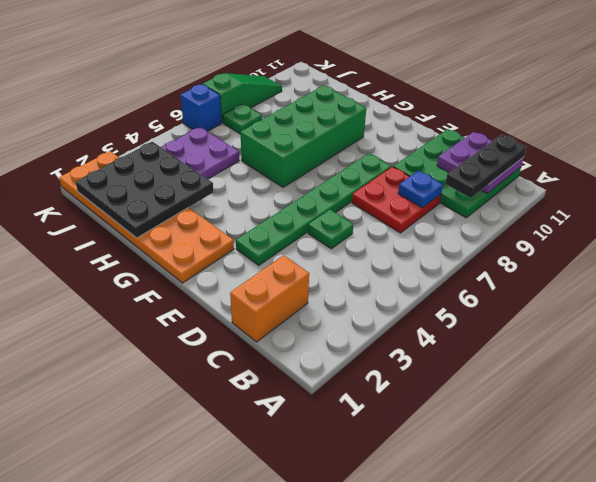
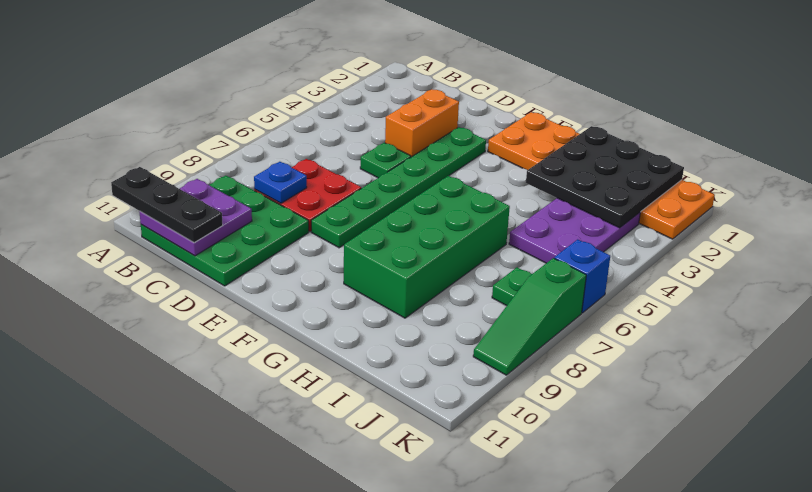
black plate B9:B11 level 3 -> black plate A11:C11 level 3
orange brick C1:C2 level 1 -> orange brick D3:D4 level 1

